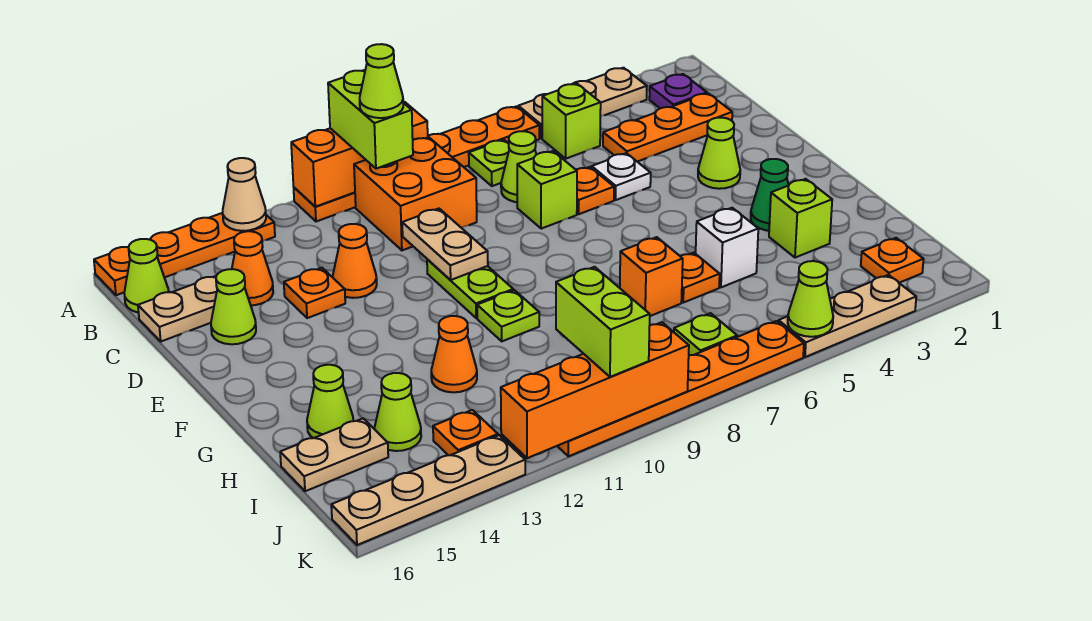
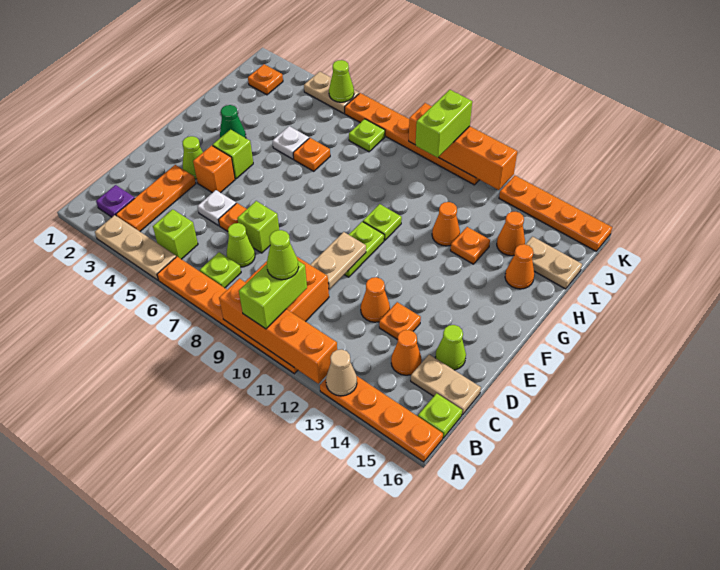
orange brick A9:A11 level 2 -> orange brick A9:A12 level 2
lime cone B16 level 1 -> lime plate B16 level 1
orange plate C2:C4 level 1 -> orange plate B3:D3 level 1
lime brick H3 level 1 -> lime brick F4 level 1
white brick H5 level 1 -> white plate H5 level 1
orange brick H7 level 1 -> orange brick E4 level 1
lime cone H15 level 1 -> orange cone H15 level 1
lime cone I14 level 1 -> orange cone I14 level 1
orange plate J13 level 1 -> orange plate H13 level 1
tan plate K3:K5 level 1 -> tan plate K4:K5 level 1
tan plate K13:K16 level 1 -> orange plate K13:K16 level 1

